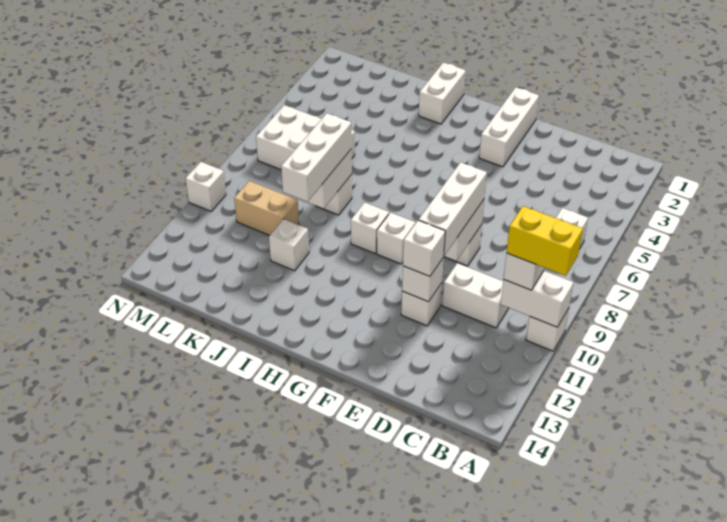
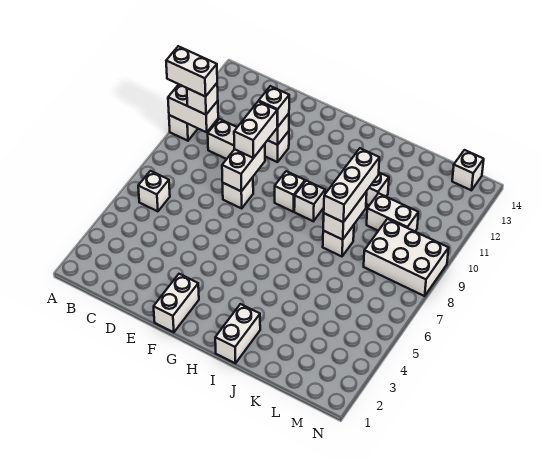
yellow brick A10:B10 level 4 -> white brick A10:B10 level 4
white brick E8:E10 level 3 -> white brick E9:E10 level 3
white brick F1:F3 level 1 -> white brick F1:F2 level 1
white brick K6:M7 level 1 -> white brick L8:N9 level 1
tan brick K10:L10 level 1 -> white brick K10:L10 level 1
white brick N10 level 1 -> white brick M14 level 1

